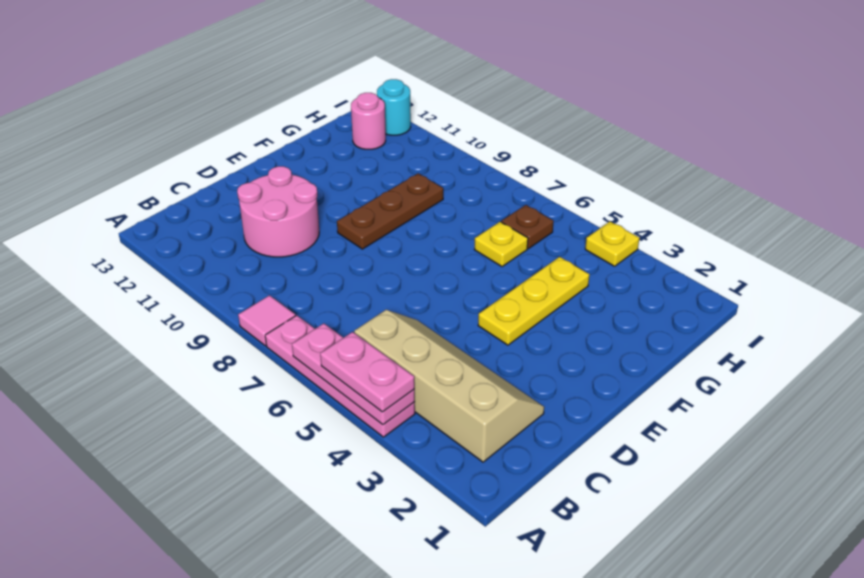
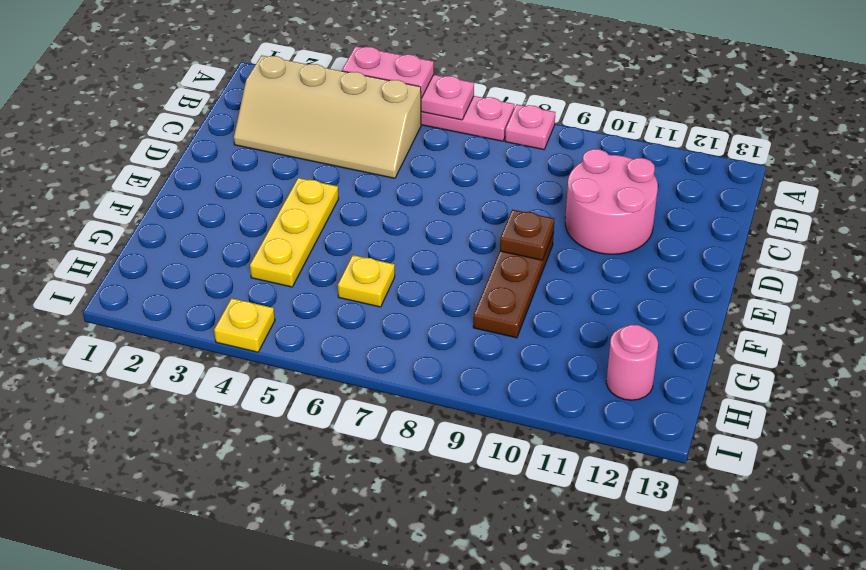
pink tile A8 level 1 -> pink plate A8 level 1
brown plate H6 level 1 -> brown plate E9 level 2
cyan round brick I12 level 1 -> none

